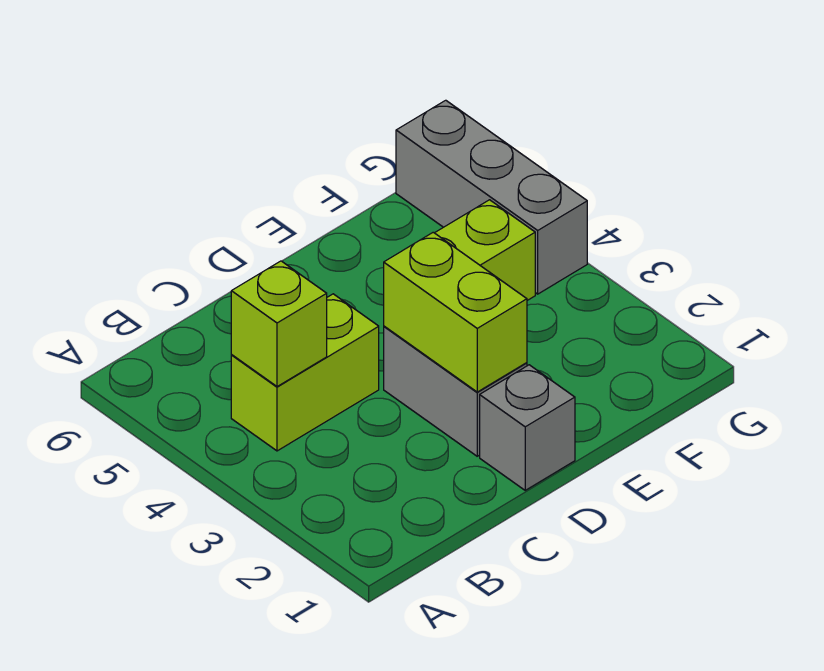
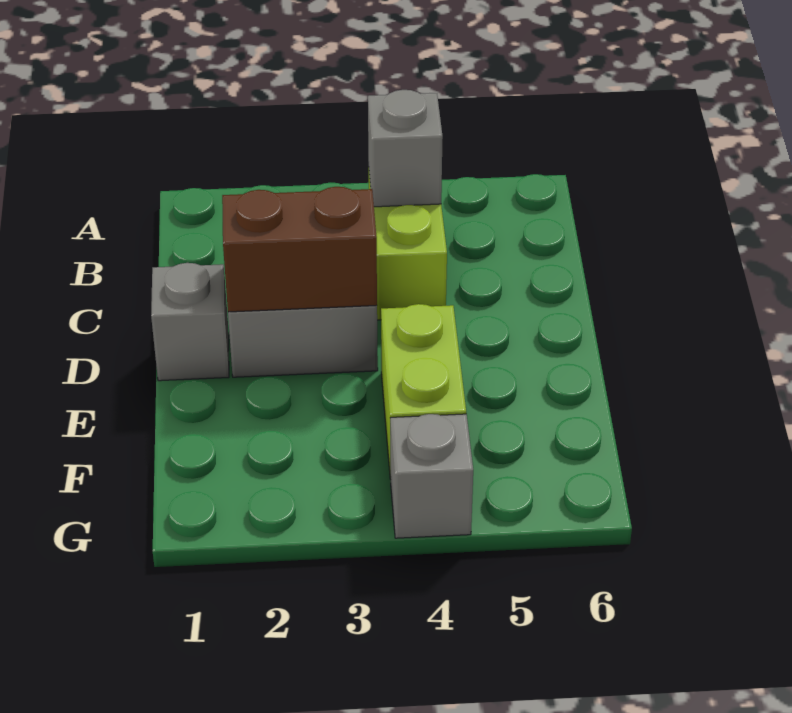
lime brick B4 level 2 -> grey brick B4 level 2
lime brick D2:D3 level 2 -> brown brick D2:D3 level 2
grey brick G4:G6 level 1 -> grey brick G4 level 1

